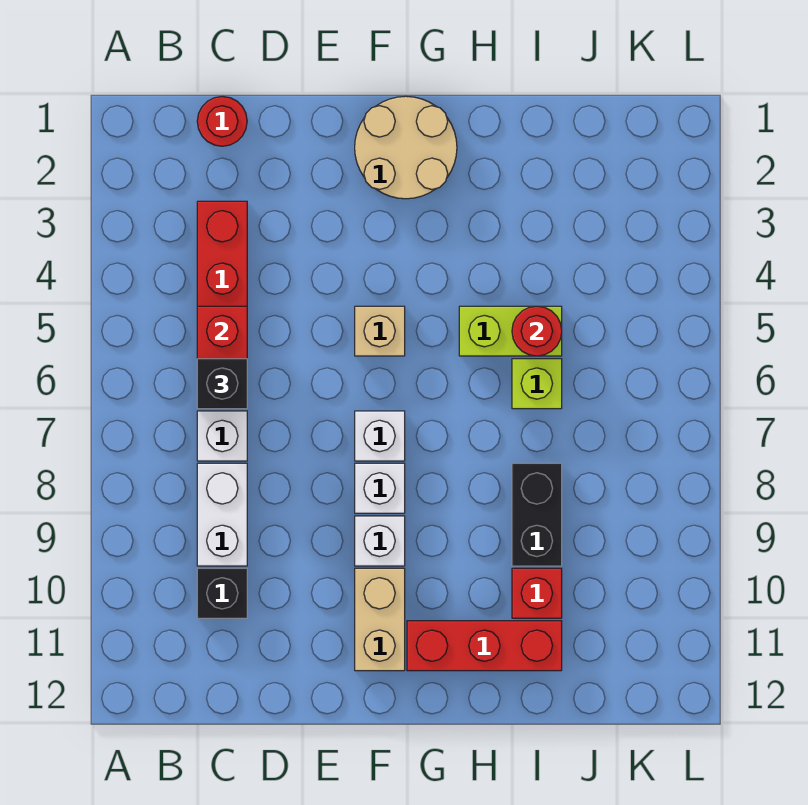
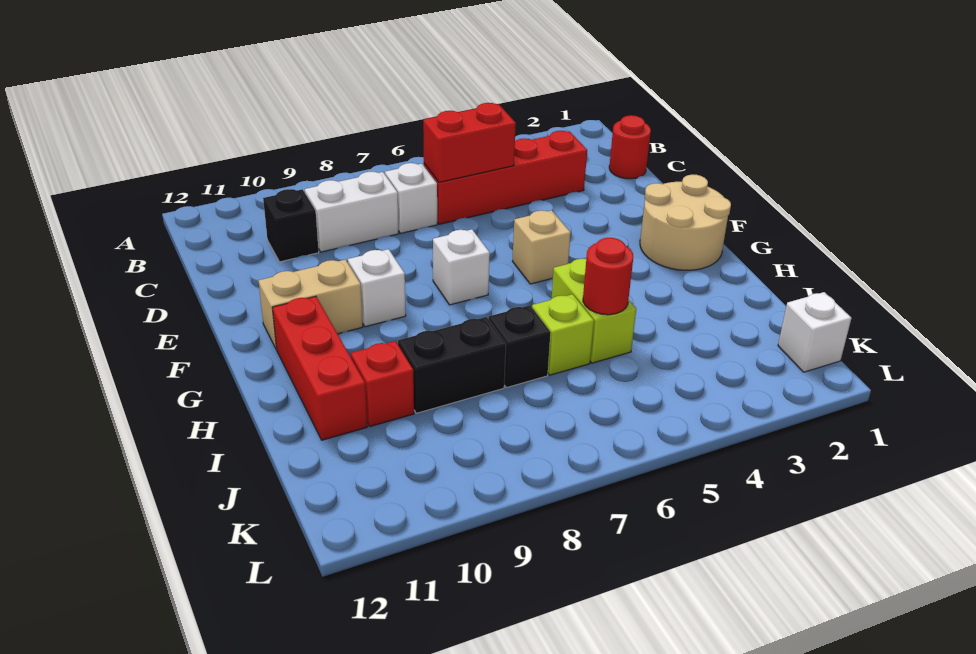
black brick C6 level 3 -> black brick I7 level 1
white brick F8 level 1 -> white brick K1 level 1

